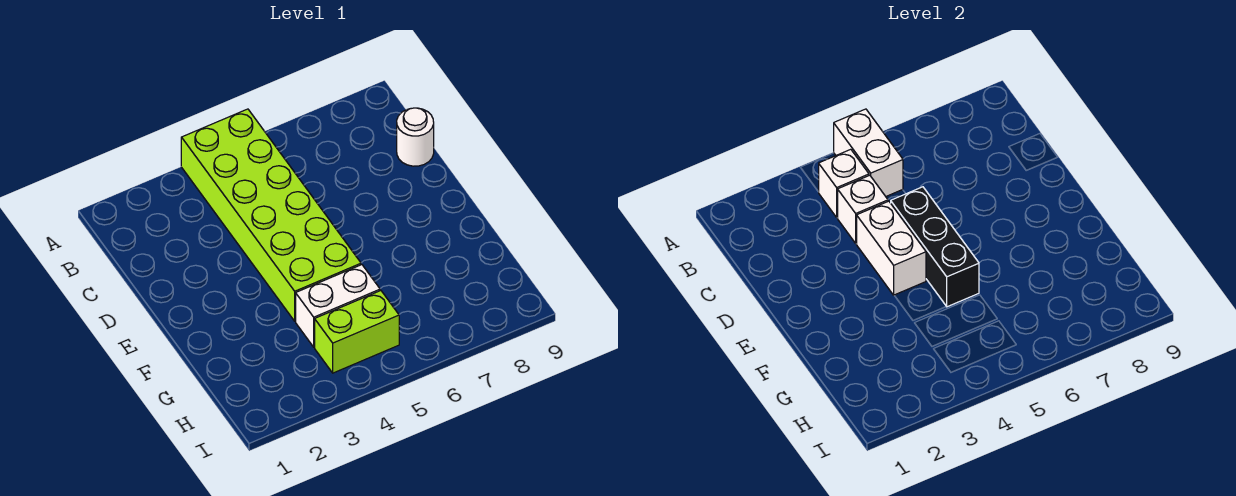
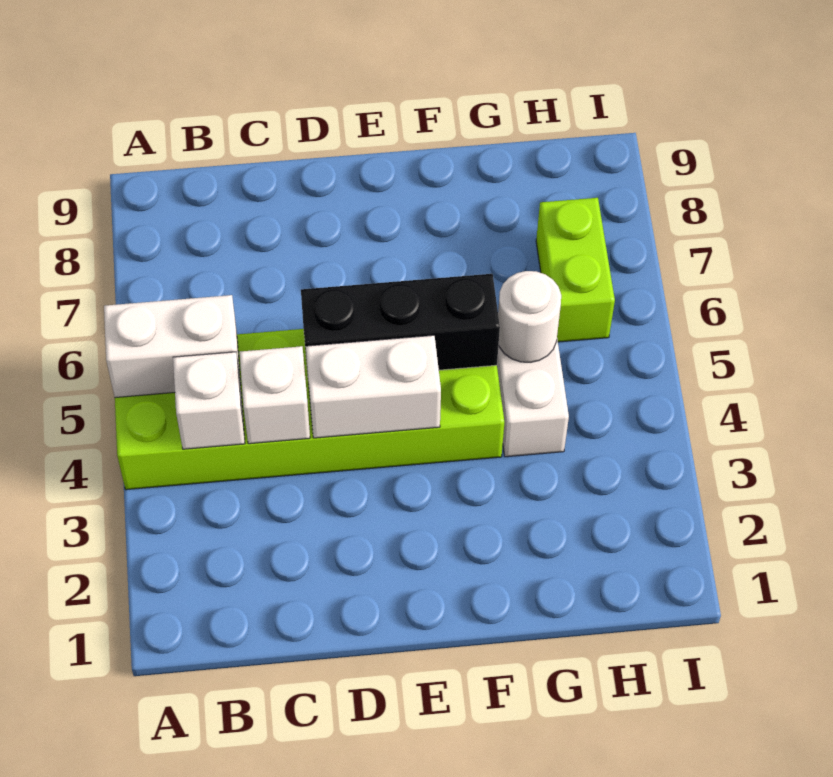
white round brick C9 level 1 -> white round brick G5 level 2
lime brick H4:H5 level 1 -> lime brick H6:H7 level 1

